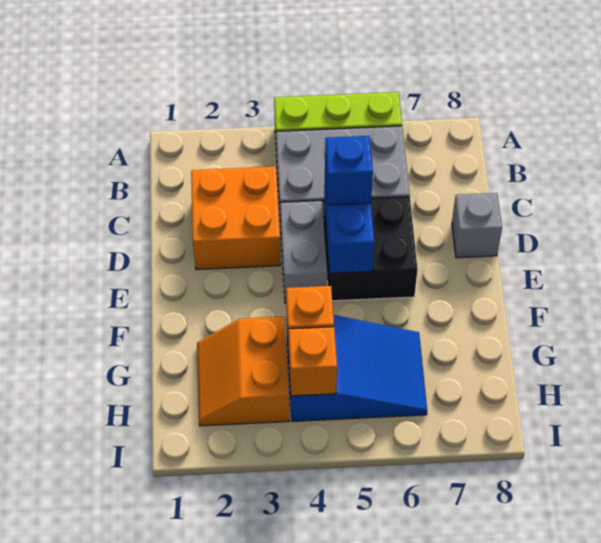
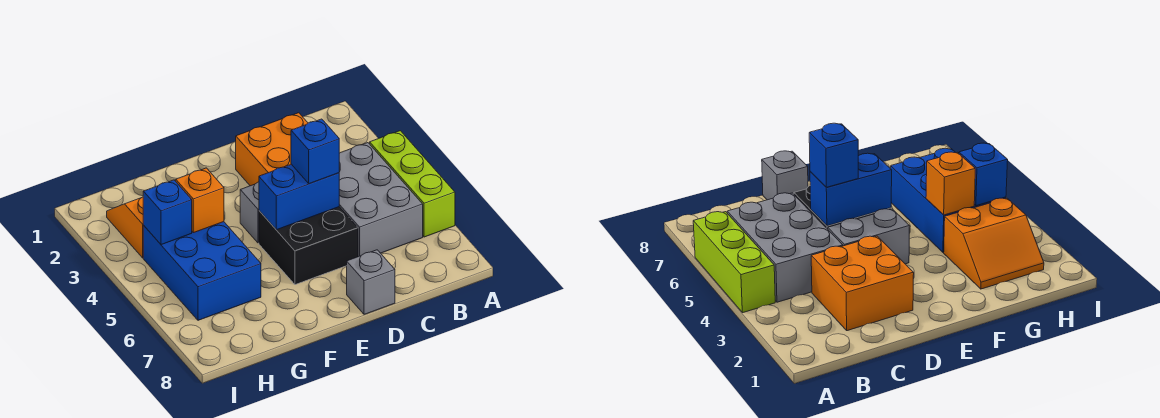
blue slope G4:H6 level 1 top 4 -> blue brick G4:H6 level 1
orange brick H4 level 2 -> blue brick H4 level 2

